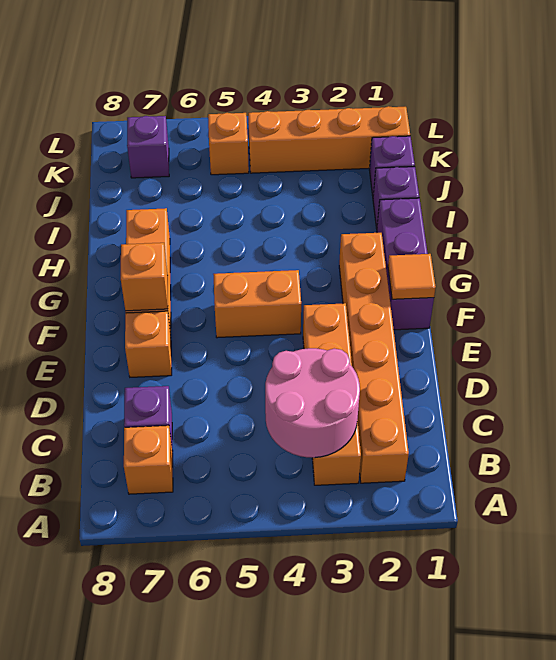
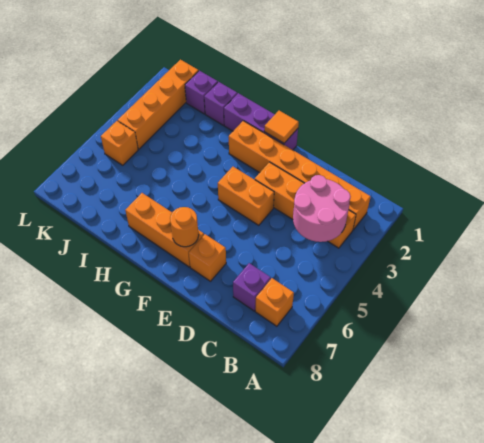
orange brick F4:F5 level 1 -> orange brick E4:F4 level 1
orange brick F7 level 2 -> orange round brick F7 level 2
purple brick K7 level 1 -> none

